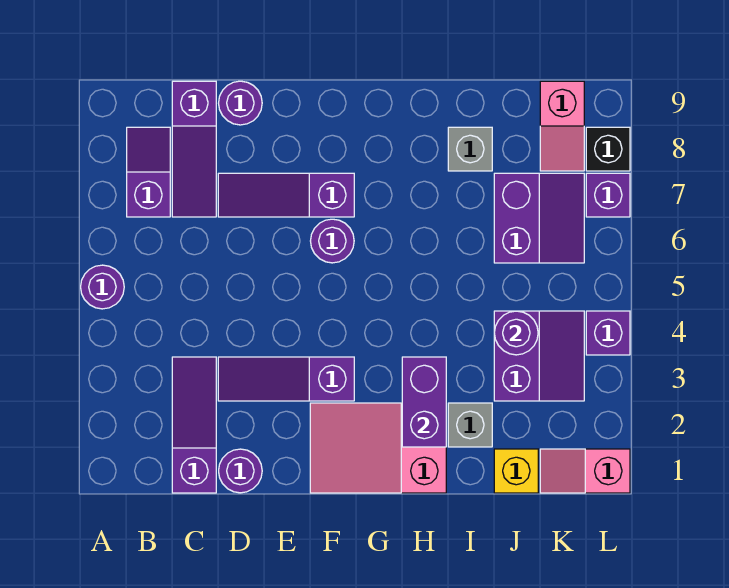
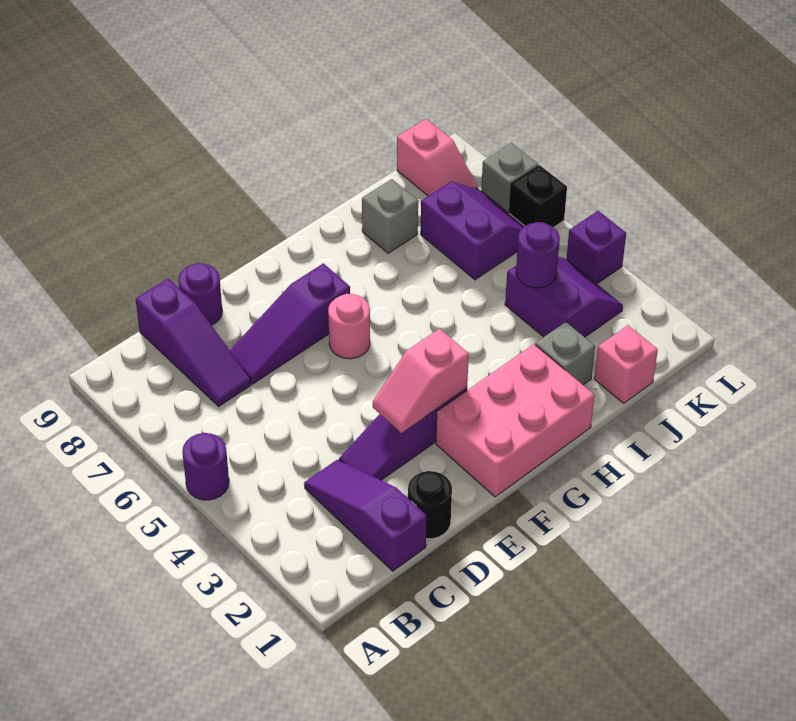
purple slope B7:B8 level 1 top 7 -> none
purple round brick D1 level 1 -> black round brick D1 level 1
pink slope F1:H2 level 1 top H -> pink brick F1:H2 level 1
purple round brick F6 level 1 -> pink round brick F6 level 1
purple brick H2:H3 level 2 -> none
yellow brick J1 level 1 -> pink brick J1 level 1
pink slope K1:L1 level 1 top L -> pink slope E3:F3 level 2 top F
purple brick L7 level 1 -> grey brick L7 level 1
black brick L8 level 1 -> black brick L6 level 1

